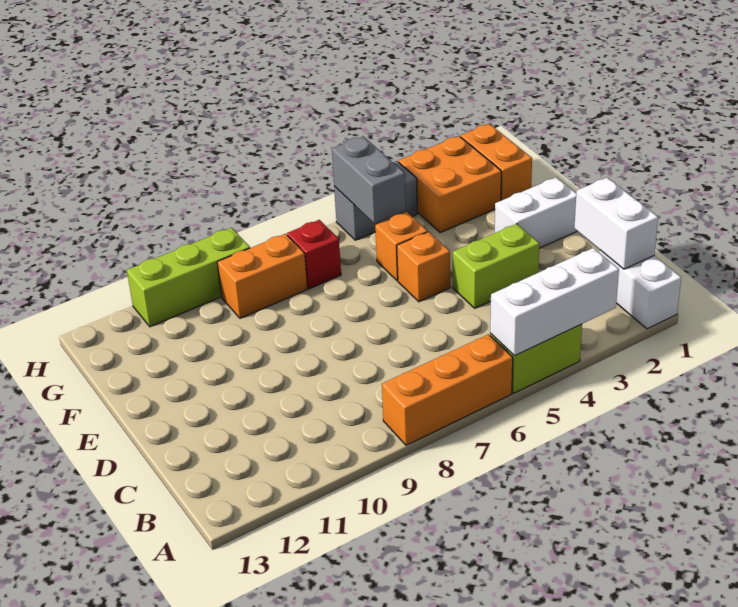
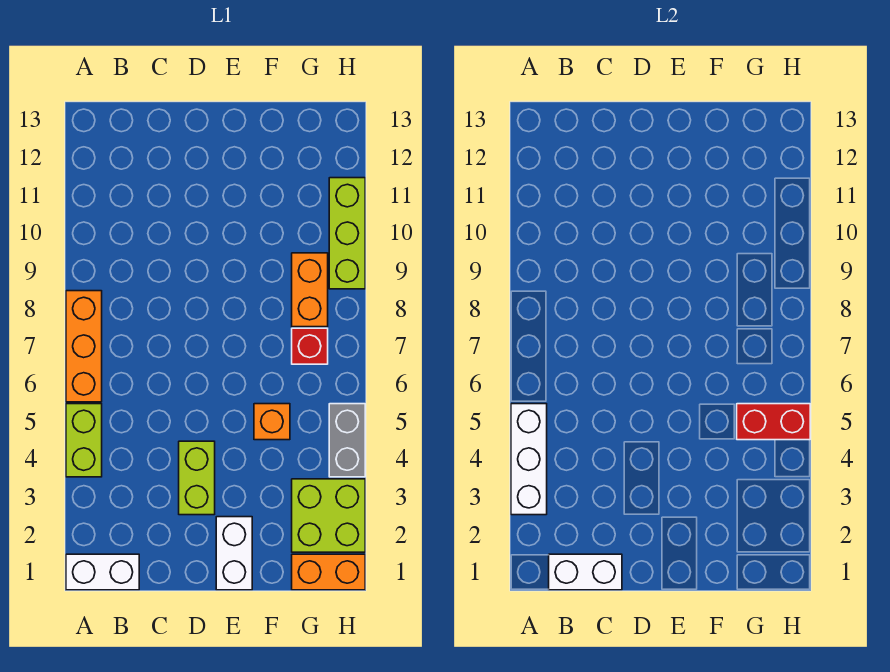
orange brick E5 level 1 -> none
orange brick G2:H3 level 1 -> lime brick G2:H3 level 1
grey brick G5:H5 level 2 -> red brick G5:H5 level 2

